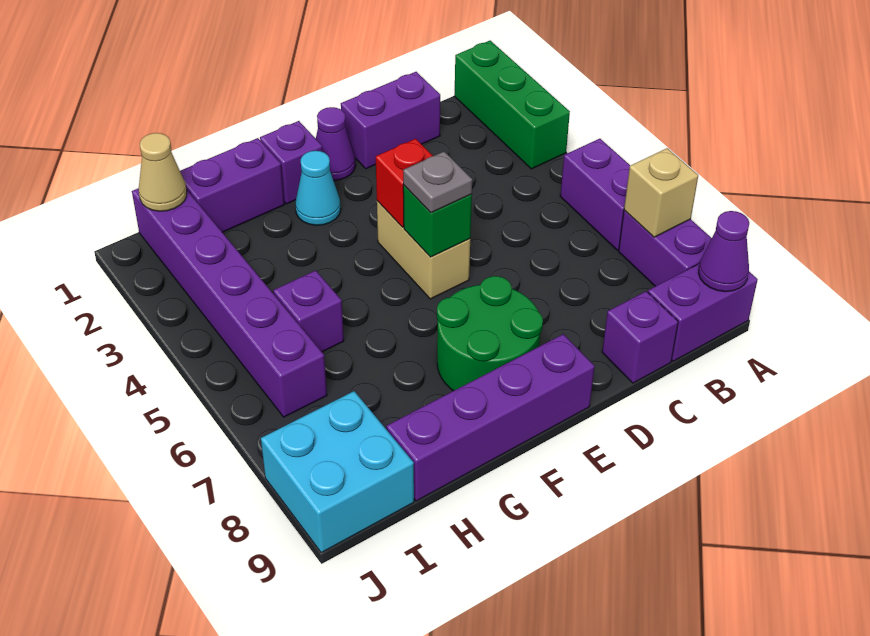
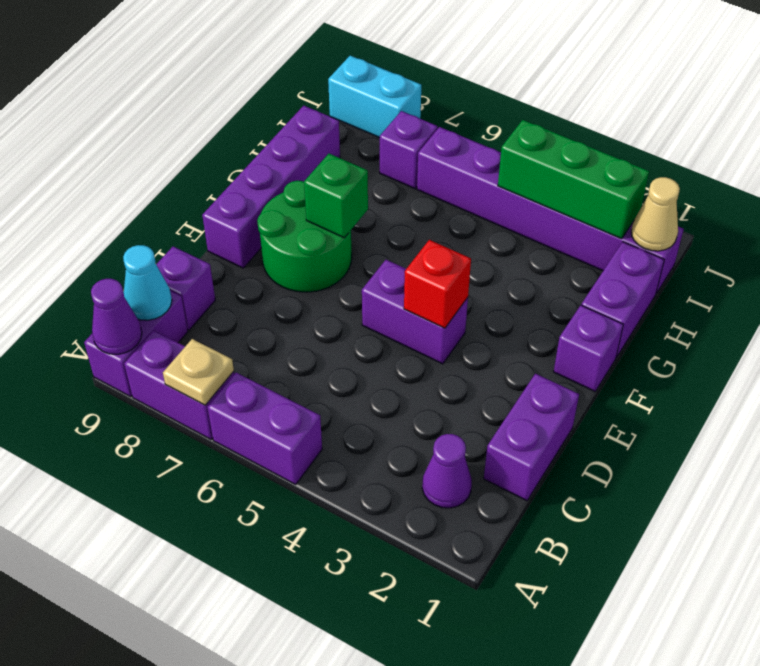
green brick A1:A3 level 1 -> green brick I2:I4 level 2
tan brick A7 level 2 -> tan plate A7 level 2
purple cone E1 level 1 -> purple cone B2 level 1
tan brick E4:E5 level 1 -> purple brick E4:E5 level 1
green brick E5 level 2 -> green brick F7 level 2
grey plate E5 level 3 -> none
cyan cone F2 level 1 -> cyan cone B9 level 2
purple brick H5 level 1 -> purple brick I7 level 1
cyan brick I8:J9 level 1 -> cyan brick J8:J9 level 1

